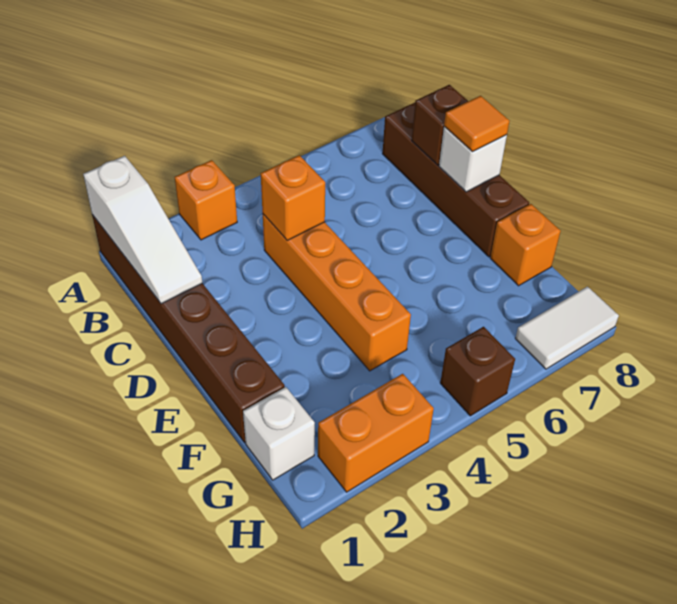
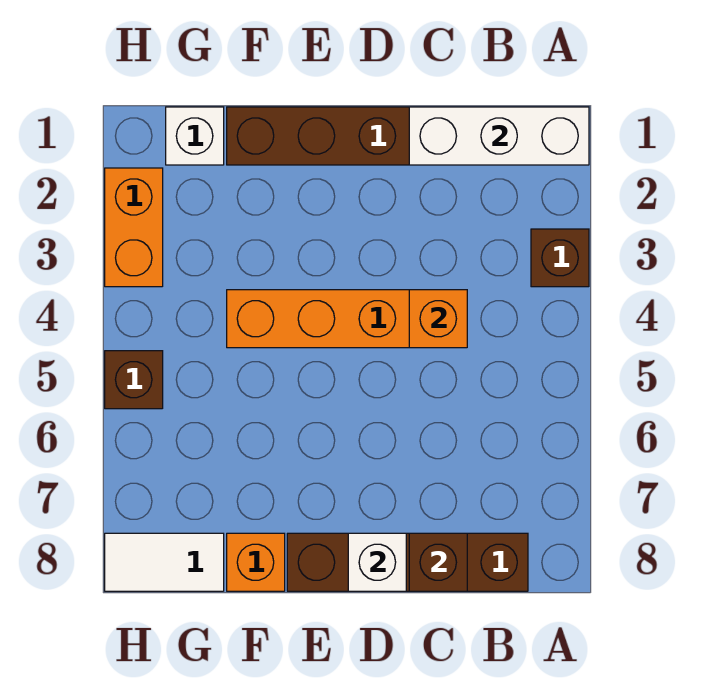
white slope A1:C1 level 2 top A -> white brick A1:C1 level 2
orange brick A3 level 1 -> brown brick A3 level 1
orange tile D8 level 3 -> none
white tile H7:H8 level 1 -> white tile G8:H8 level 1

